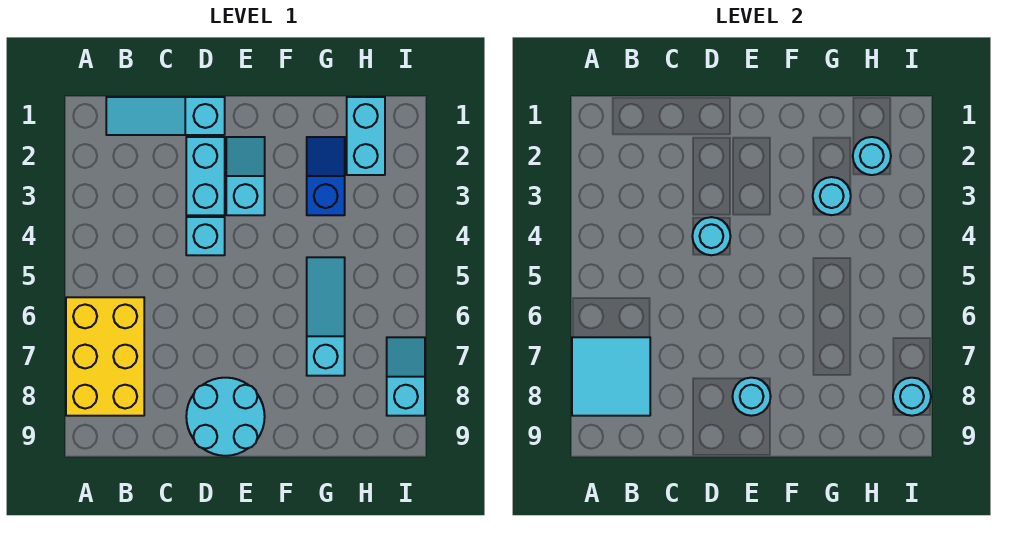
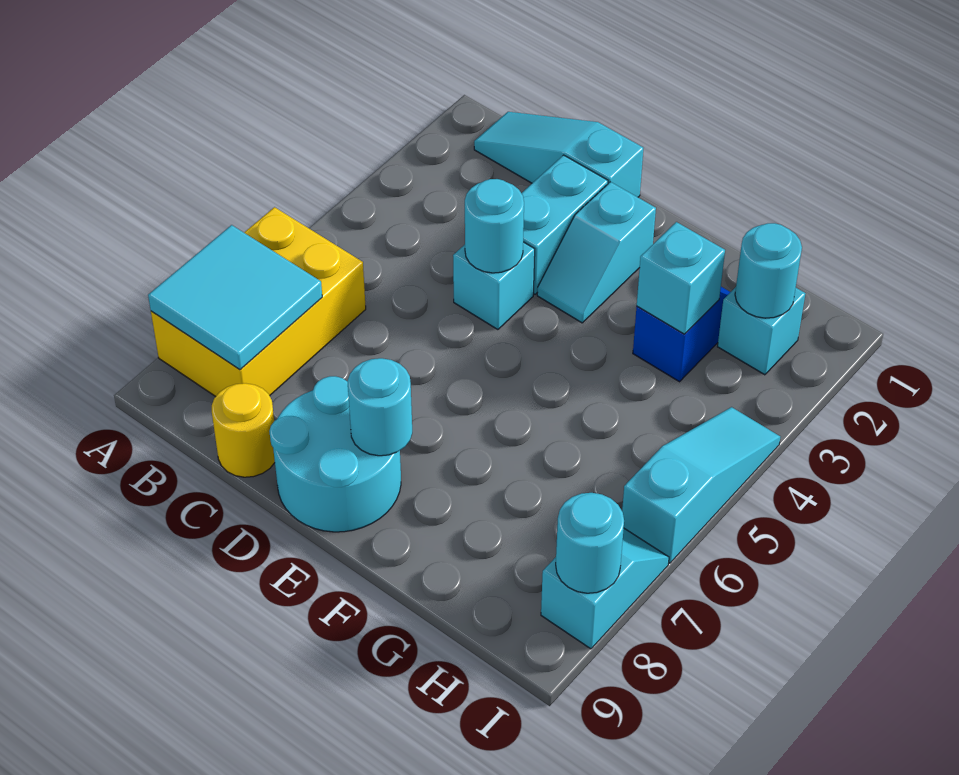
none -> yellow round brick C9 level 1
cyan slope E2:E3 level 1 top 3 -> cyan slope E2:E3 level 1 top 2
cyan round brick G3 level 2 -> cyan brick G3 level 2
cyan slope G5:G7 level 1 top 7 -> cyan slope I4:I6 level 1 top 6
cyan brick H1:H2 level 1 -> cyan brick H2 level 1

